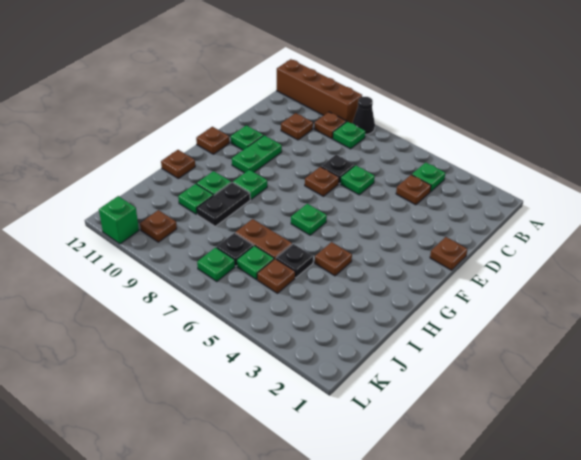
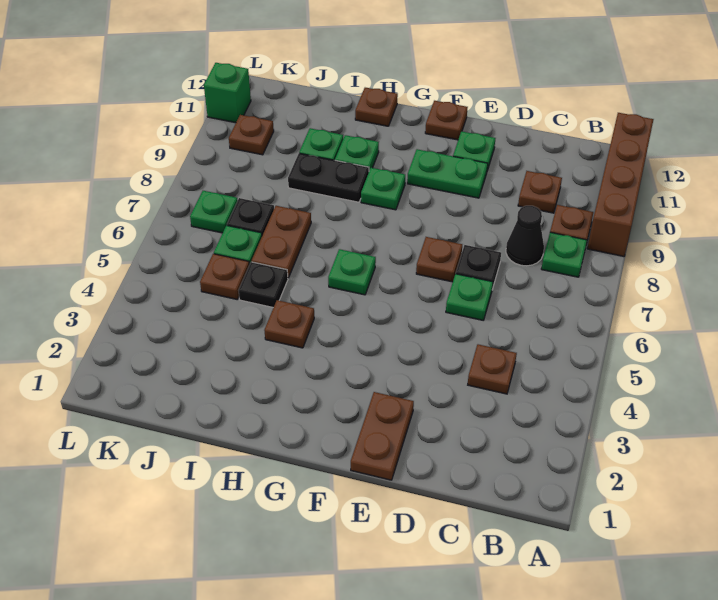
black cone A8 level 1 -> black cone C8 level 1
green plate B4 level 1 -> none
brown plate E1 level 1 -> brown plate E1:E2 level 1

